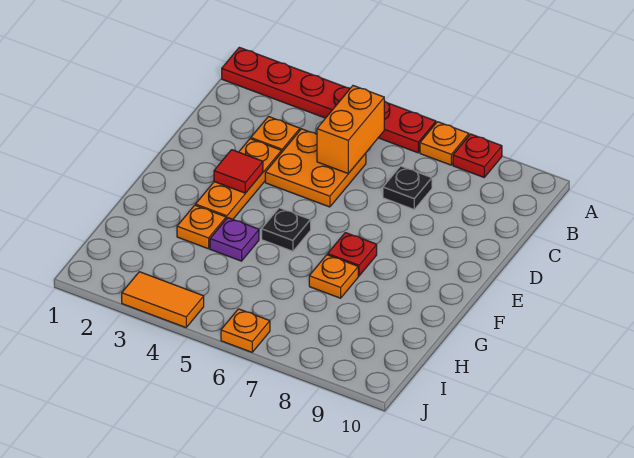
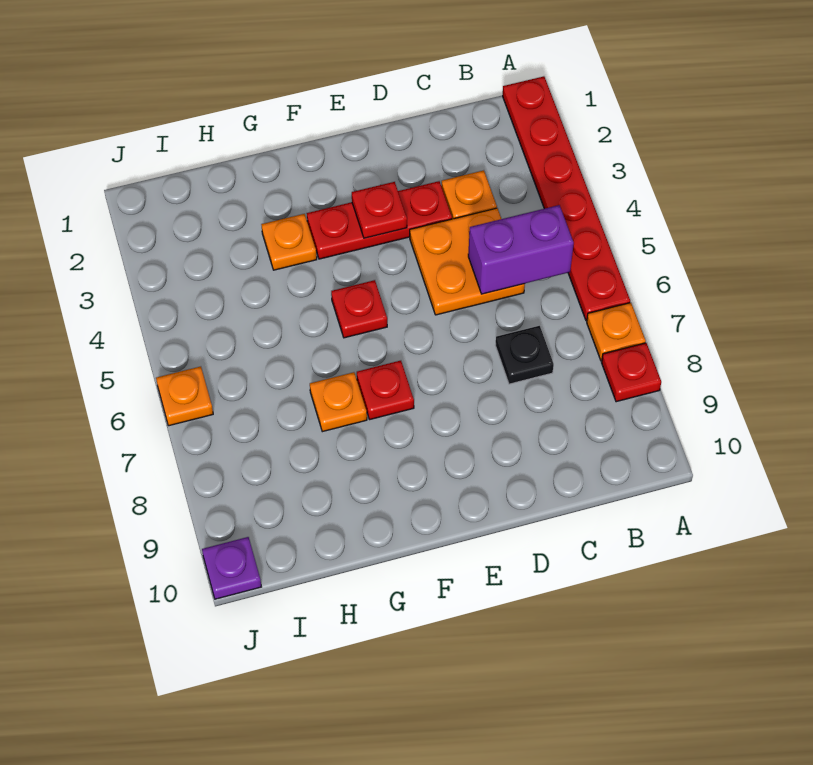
orange brick B5:C5 level 2 -> purple brick B5:C5 level 2
orange plate D3:F3 level 1 -> red plate D3:F3 level 1
red tile E3 level 2 -> red plate E3 level 2
black plate F5 level 1 -> red plate F5 level 1
purple plate G4 level 1 -> purple plate J10 level 1
orange tile J3:J4 level 1 -> none

